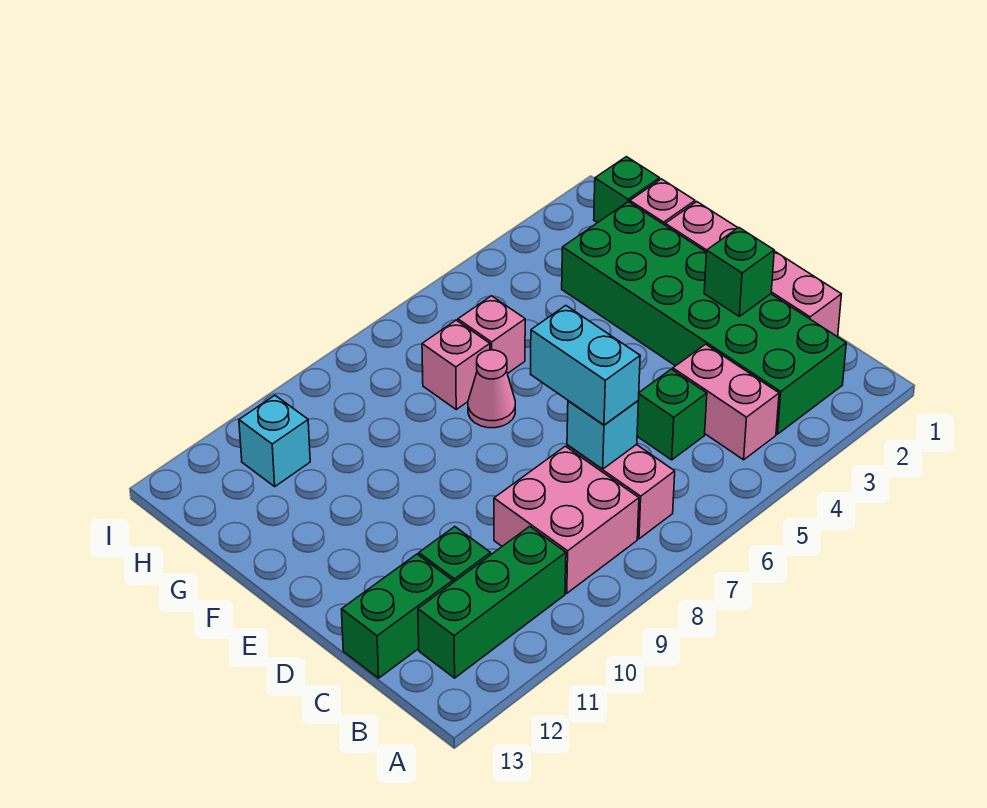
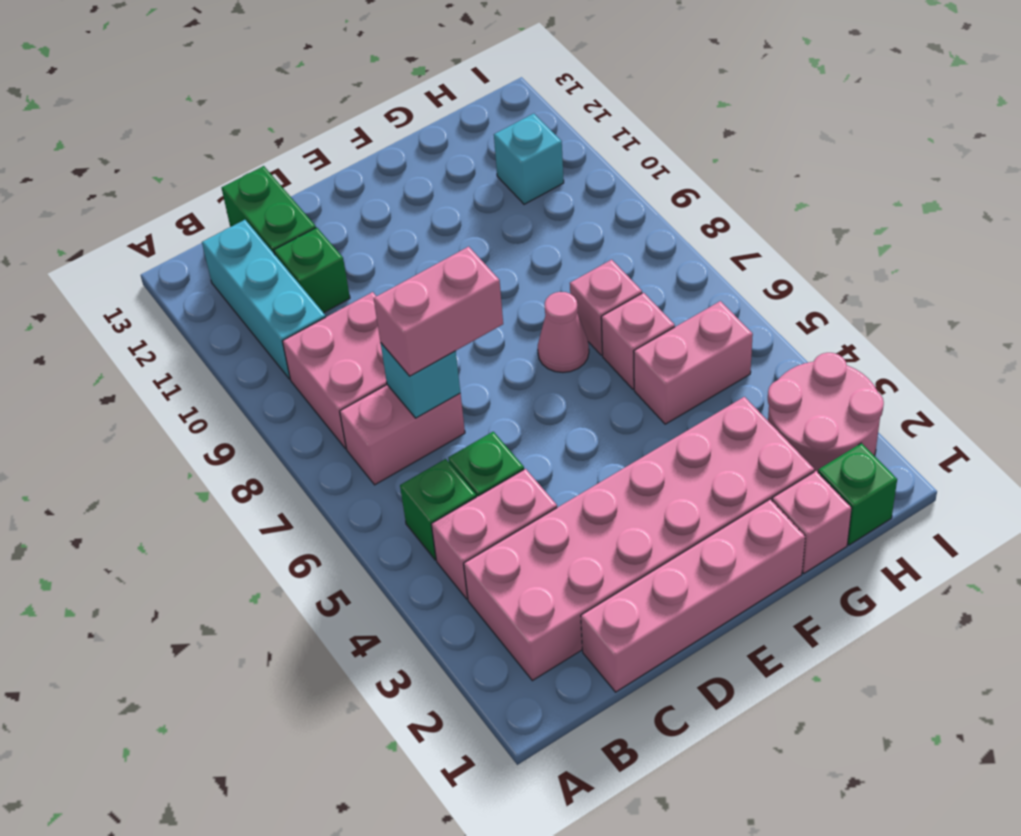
green brick B2:G3 level 1 -> pink brick B2:G3 level 1
green brick B10:B12 level 1 -> cyan brick B10:B12 level 1
cyan brick C7:D7 level 3 -> pink brick C7:D7 level 3
green brick D2 level 2 -> green brick B5 level 1
none -> pink brick G5:H5 level 1
none -> pink round brick H2:I3 level 1

